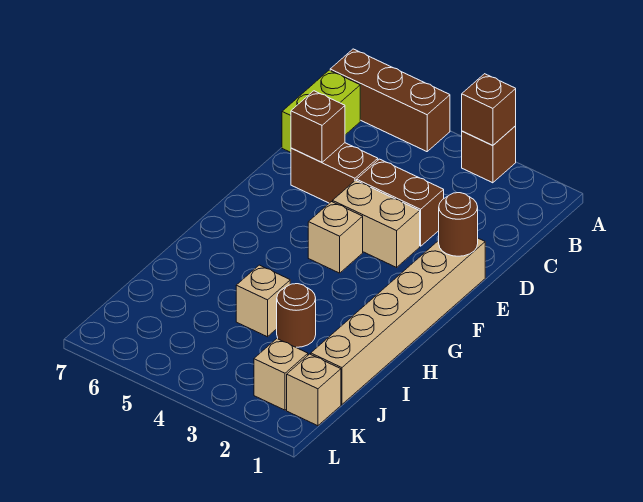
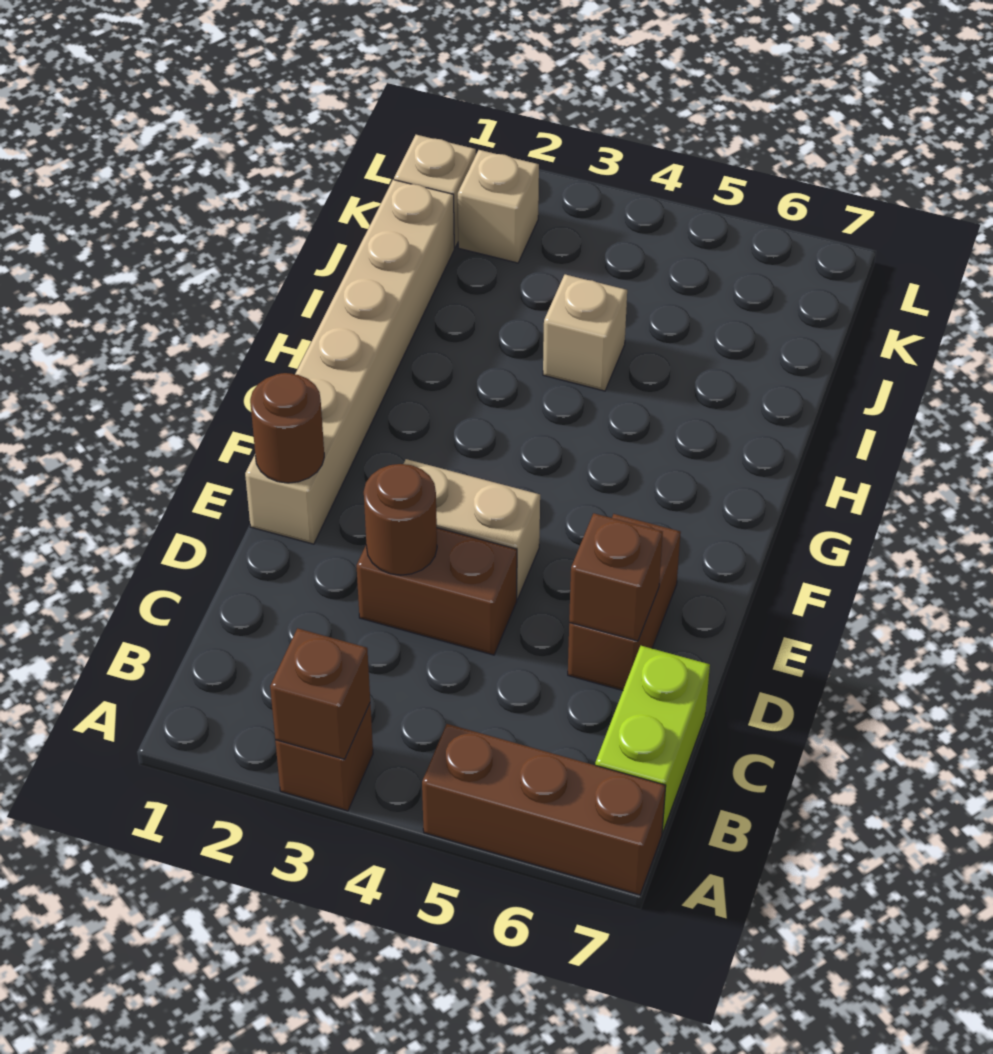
brown brick D5:D6 level 1 -> brown brick D6:E6 level 1
tan brick F4 level 1 -> none
brown round brick I3 level 1 -> brown round brick D3 level 2

